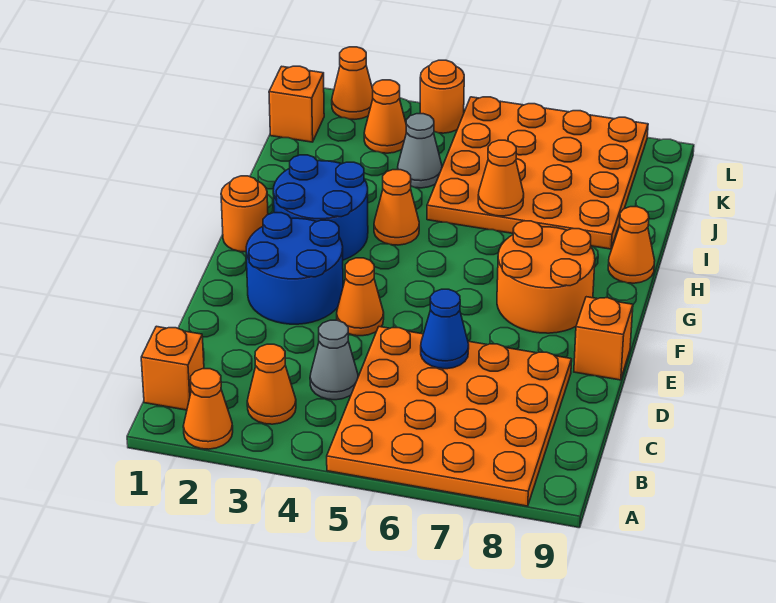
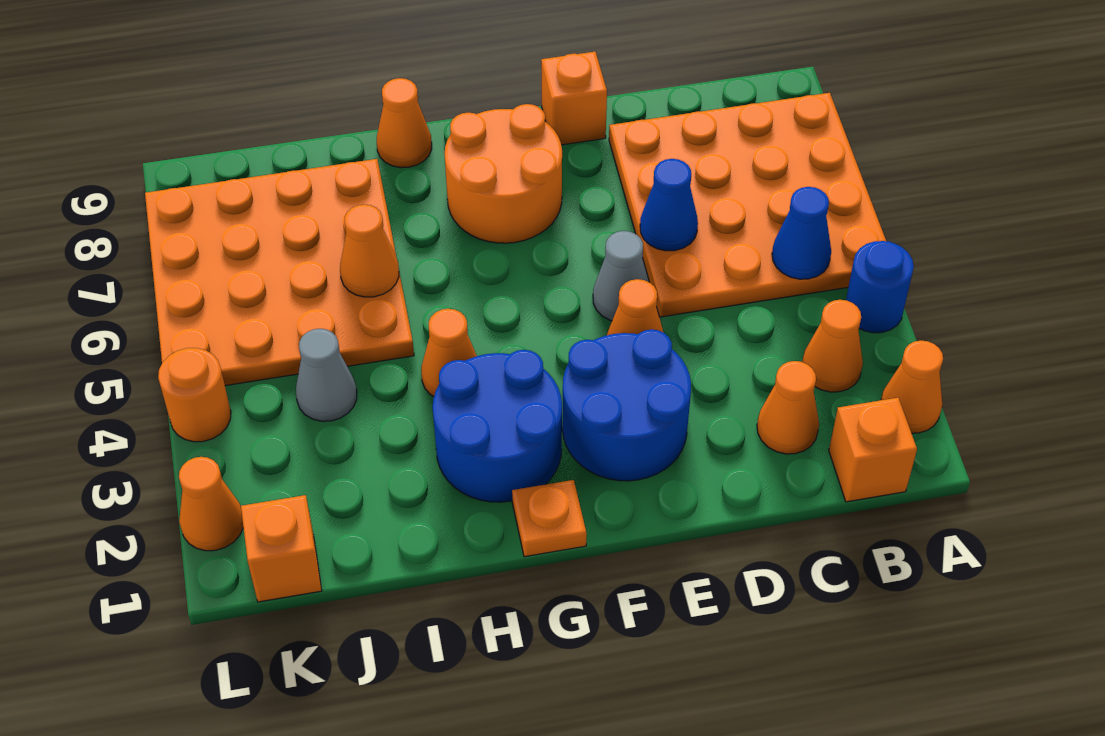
none -> blue round brick A4 level 1
none -> blue cone B5 level 2
grey cone C4 level 1 -> grey cone E5 level 1
orange round brick G1 level 1 -> orange plate G1 level 1
orange cone K3 level 1 -> orange cone C2 level 1

